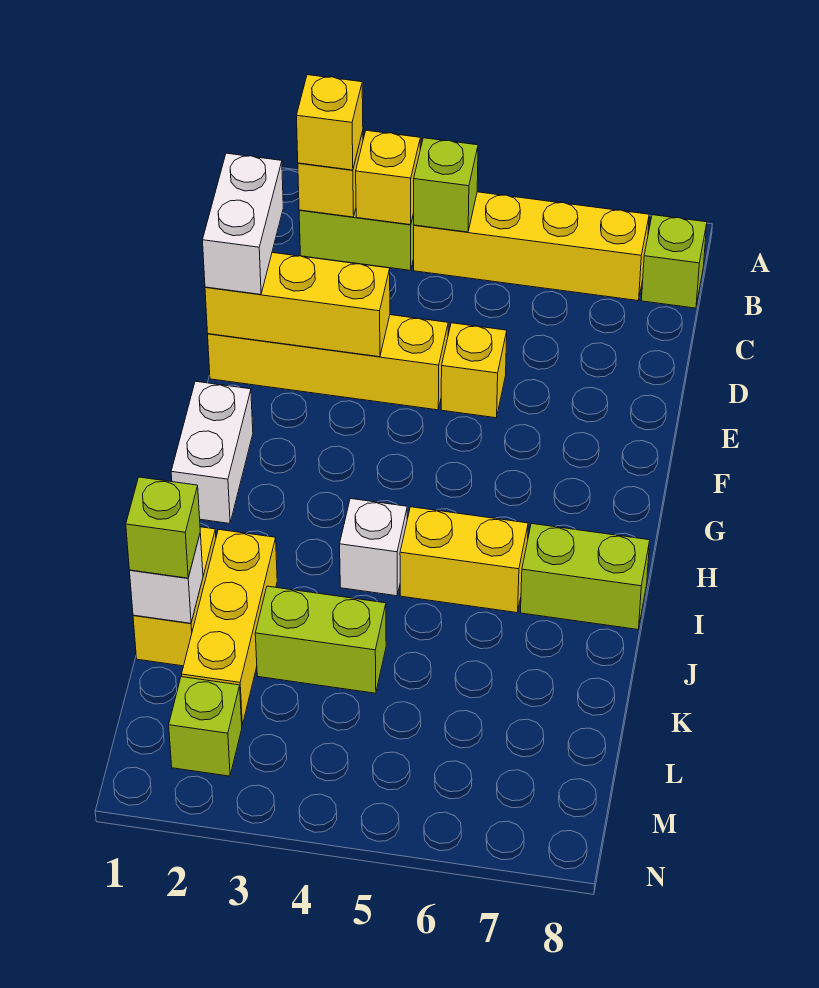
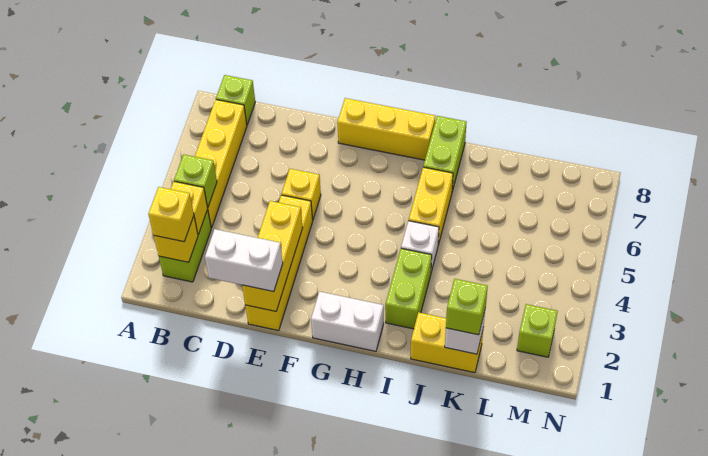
yellow brick J2:L2 level 1 -> yellow brick F8:H8 level 1
lime brick K3:K4 level 1 -> lime brick I2:I3 level 1

